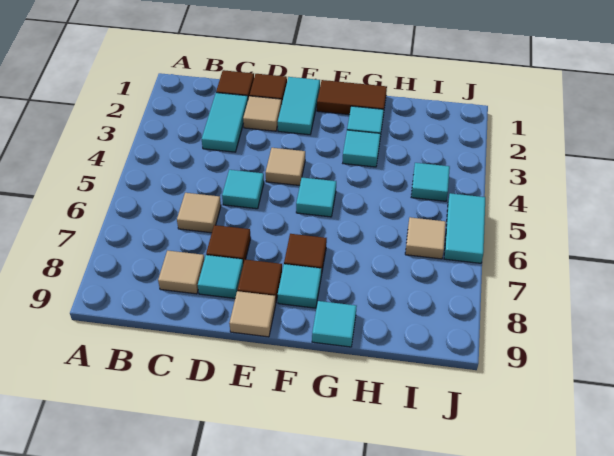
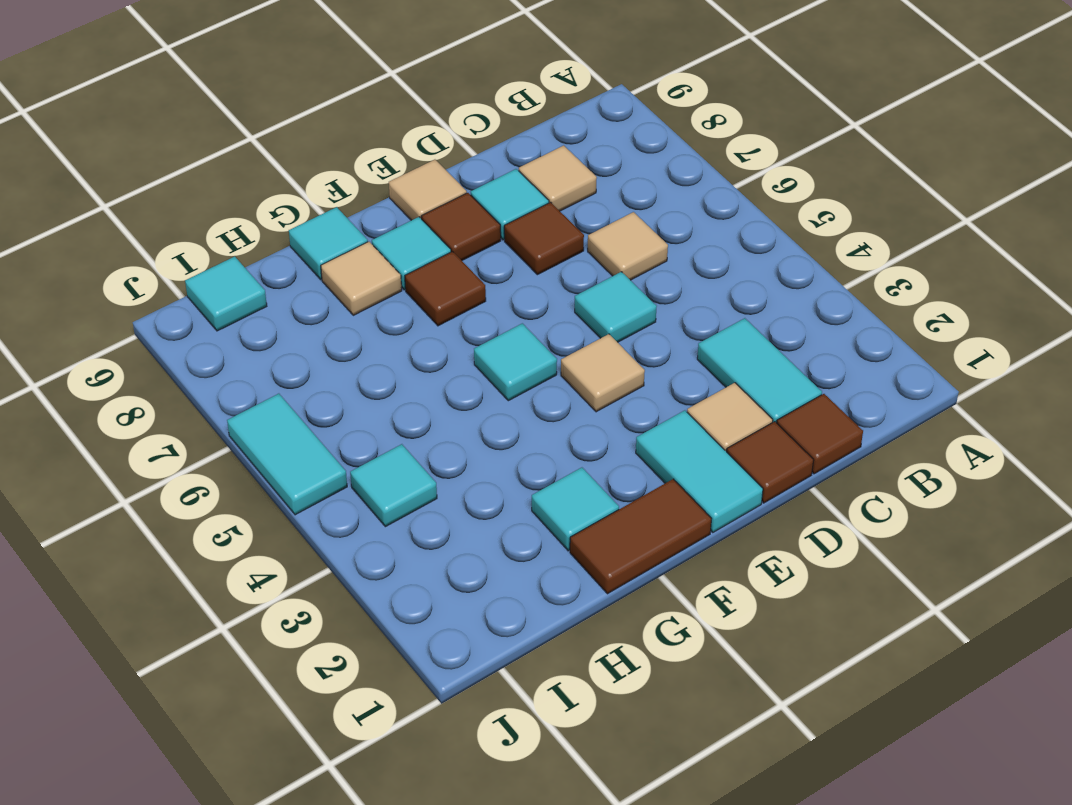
cyan tile G3 level 1 -> cyan tile I9 level 1
tan tile I6 level 1 -> tan tile G8 level 1

